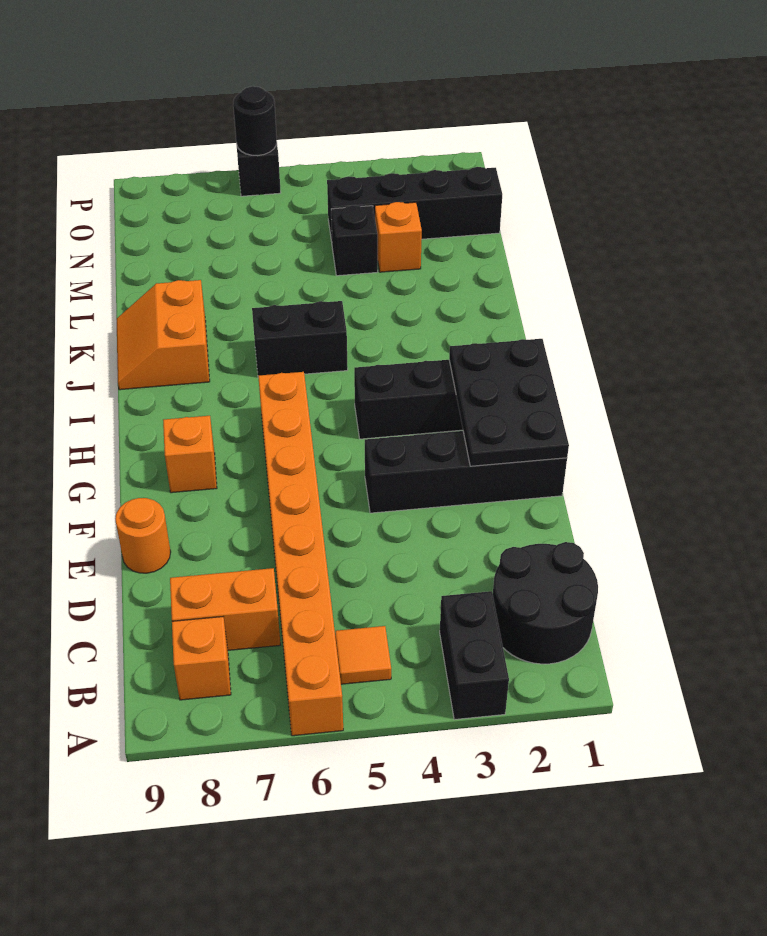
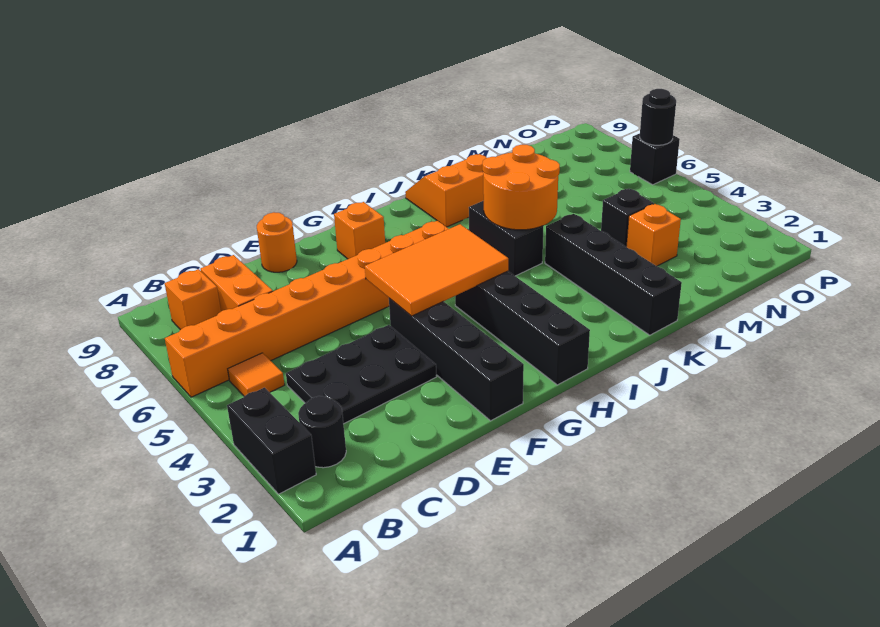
black brick A3:B3 level 1 -> black brick A2:A3 level 1
black round brick B1:C2 level 1 -> black round brick B2 level 1
black plate F1:H2 level 2 -> black plate C3:E4 level 1
none -> orange tile F4:H5 level 2
none -> orange round brick J5:K6 level 2
black brick N1:N4 level 1 -> black brick K1:K4 level 1

